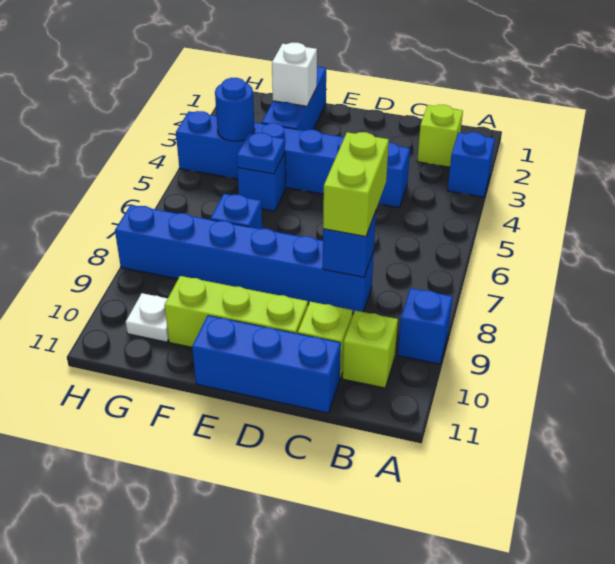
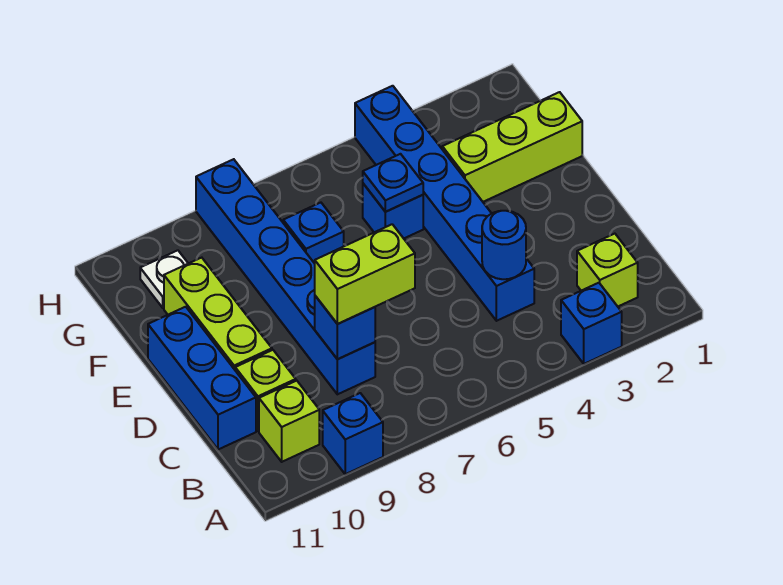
blue brick F1:F3 level 1 -> lime brick F1:F3 level 1
white brick F2 level 2 -> none
blue round brick G4 level 2 -> blue round brick C4 level 2

